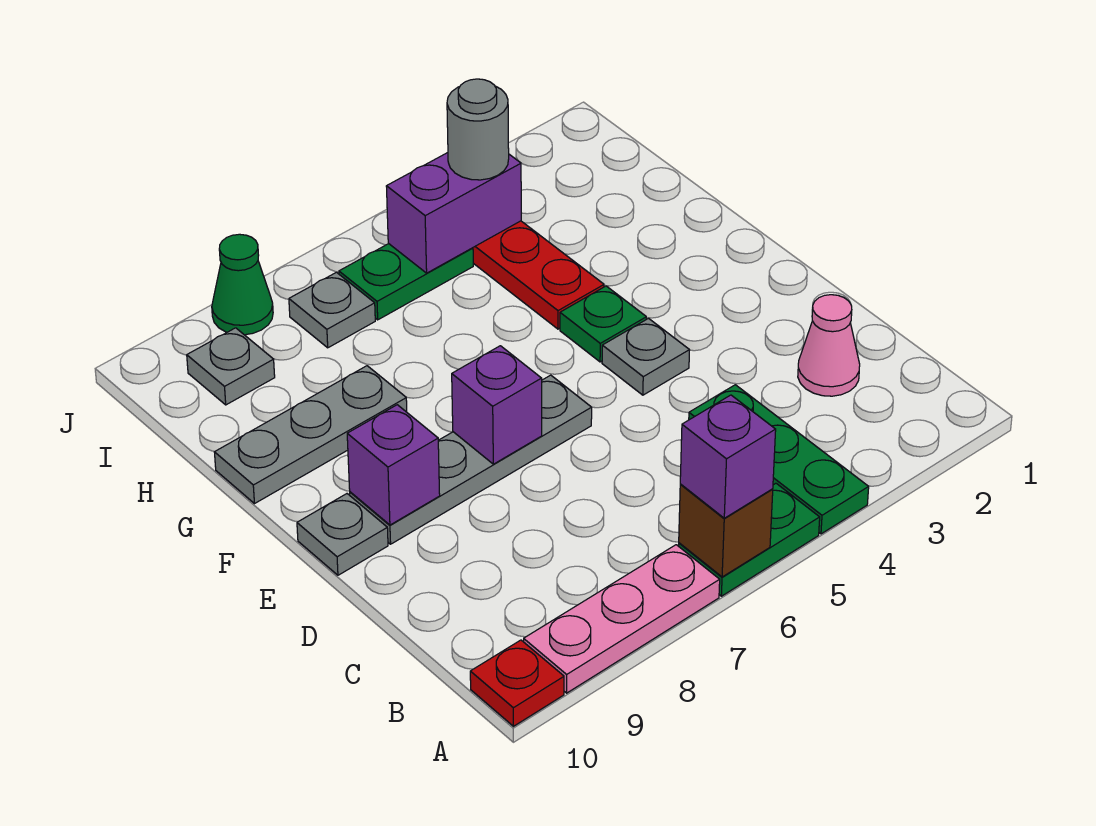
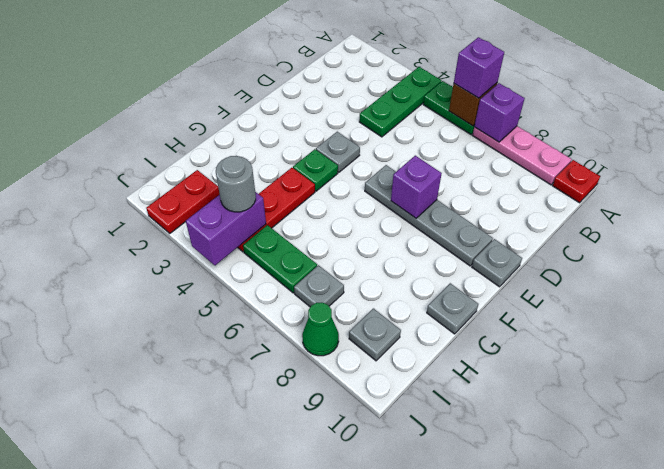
pink cone C2 level 1 -> none
purple brick E9 level 2 -> purple brick A7 level 2
grey plate G8:G10 level 1 -> grey plate G10 level 1
none -> red plate I2:J2 level 1
purple brick I4:I5 level 2 -> purple brick I4:J4 level 2

